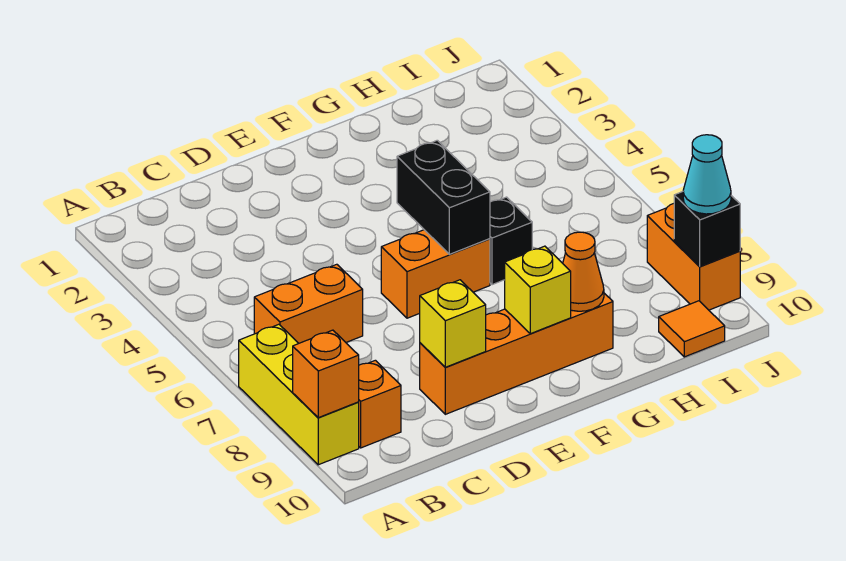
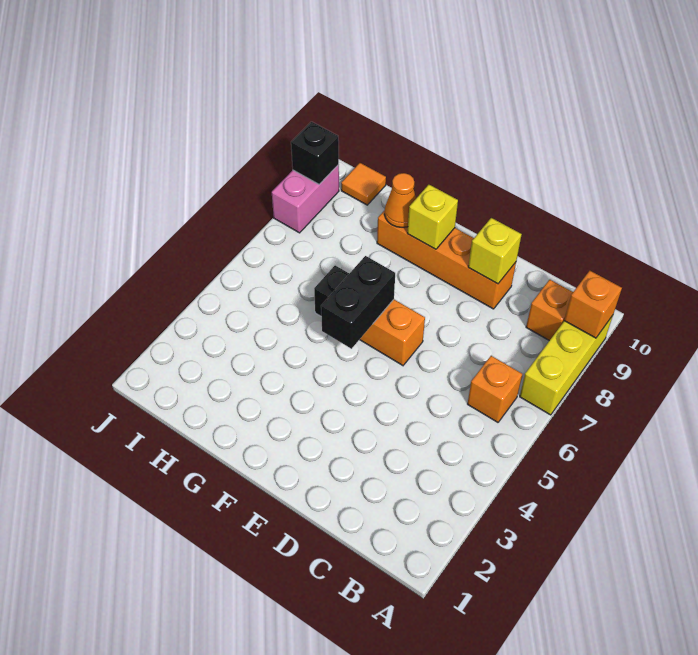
orange brick B6:C6 level 1 -> orange brick B6 level 1
orange brick J8:J9 level 1 -> pink brick J8:J9 level 1
cyan cone J9 level 3 -> none

